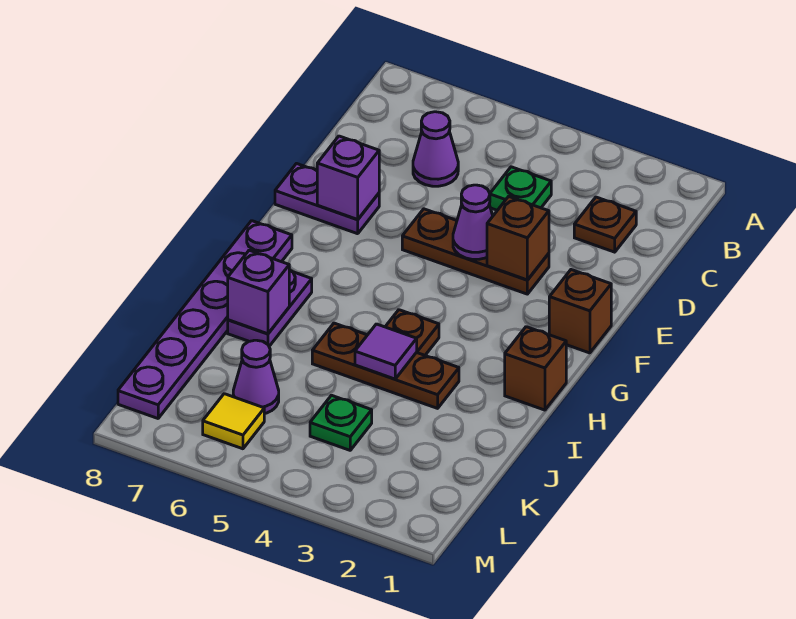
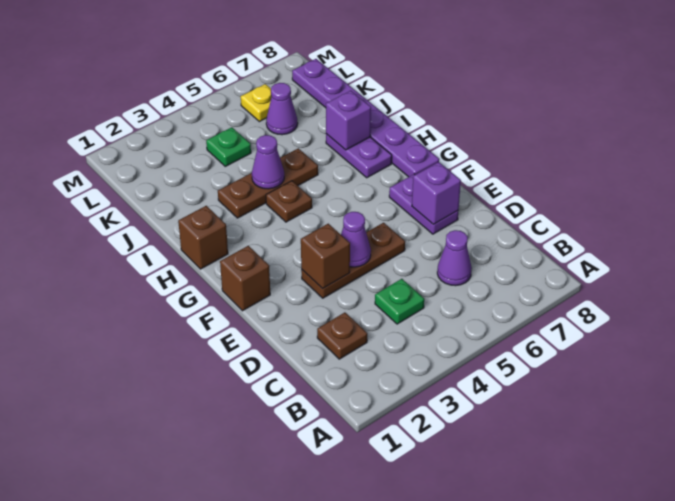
purple plate E7:E8 level 1 -> purple plate E7:F7 level 1
purple tile I4 level 2 -> purple cone I4 level 2
yellow tile L6 level 1 -> yellow plate L6 level 1

